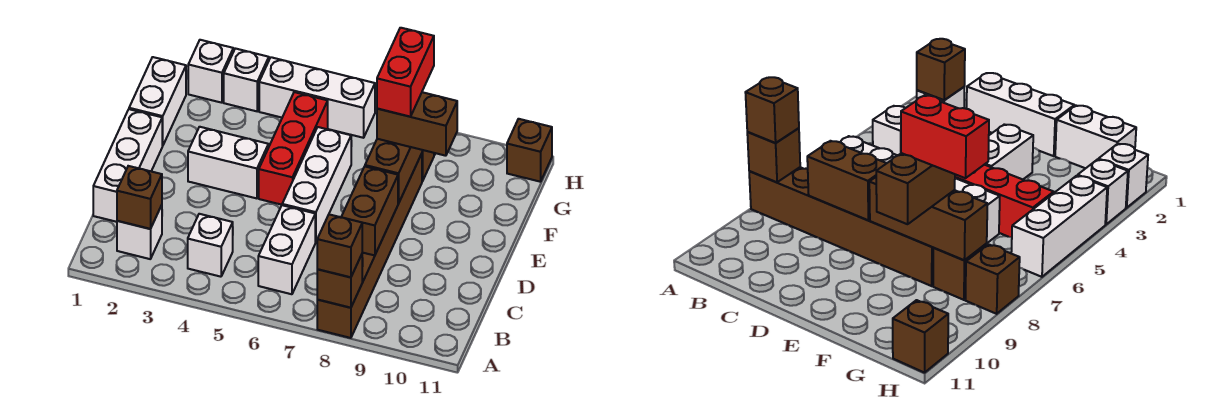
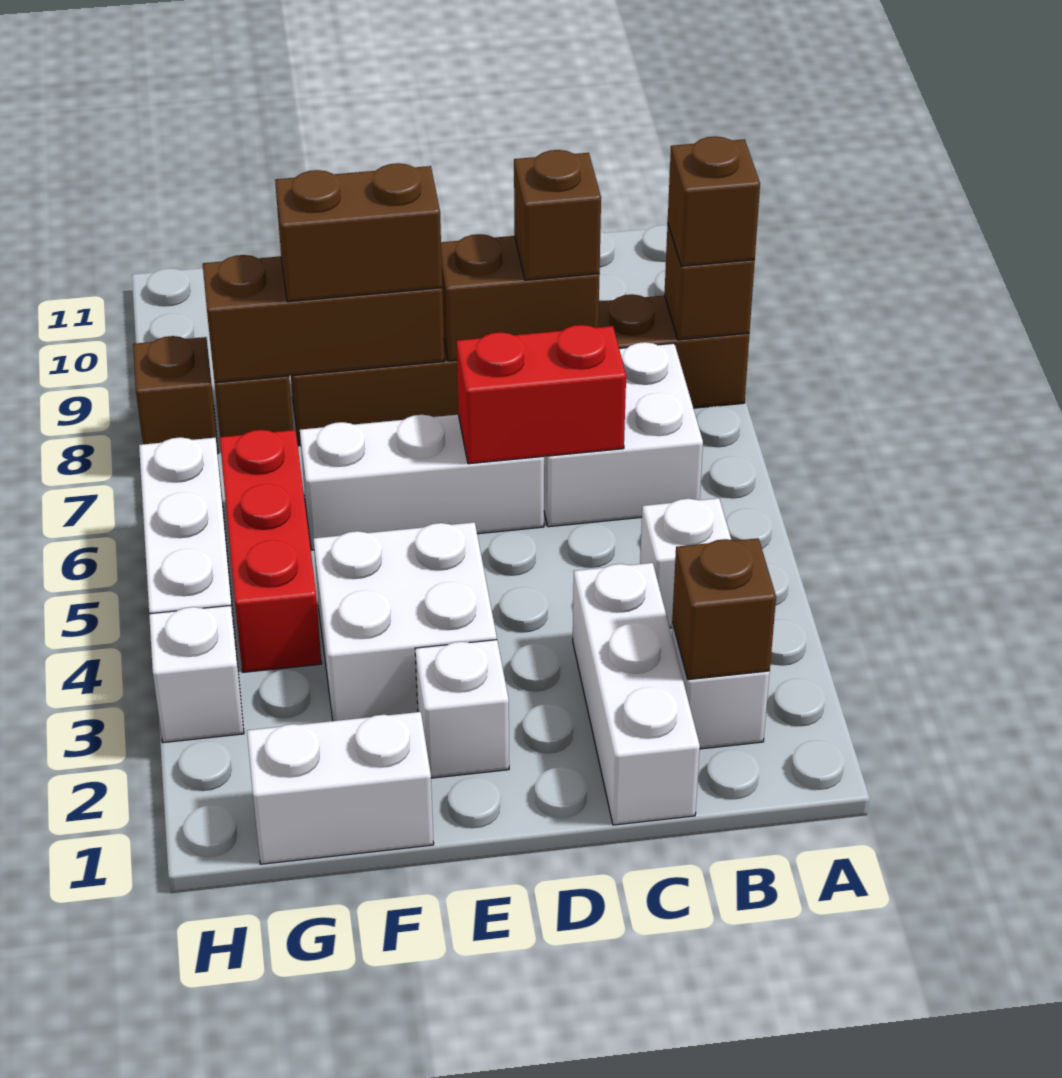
white brick B6:C6 level 1 -> white brick B6:C7 level 1
white brick C1:E1 level 1 -> white brick C1:C3 level 1
white brick E3:E4 level 1 -> white brick E3:F4 level 1
red brick E5:G5 level 1 -> red brick G4:G6 level 1
brown brick F8:F9 level 3 -> brown brick E8:F8 level 3
red brick F8:G8 level 4 -> red brick C6:D6 level 2
white brick H2 level 1 -> white brick E2 level 1
brown brick H11 level 1 -> brown brick C8 level 3

